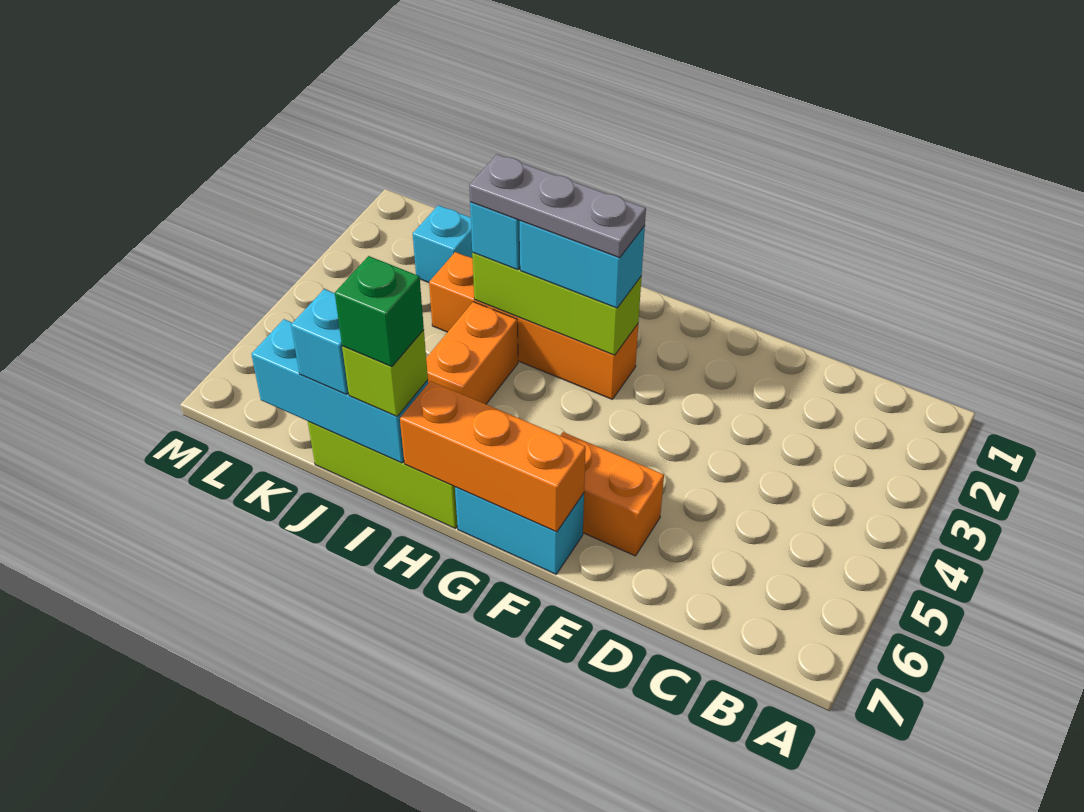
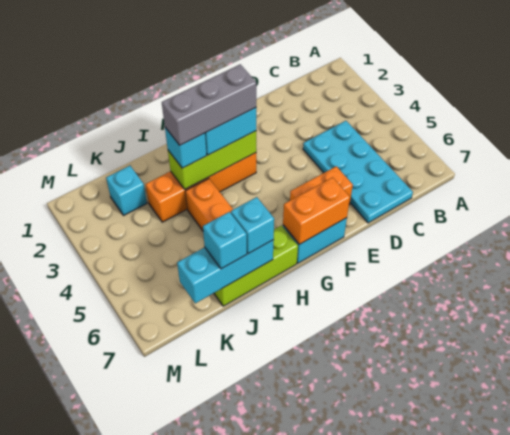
none -> cyan plate C4:D7 level 1
orange brick F7:H7 level 2 -> orange brick F7:G7 level 2
grey plate G3:I3 level 4 -> grey brick G3:I3 level 4
lime brick I7 level 3 -> cyan brick I7 level 3
green brick I7 level 4 -> none

